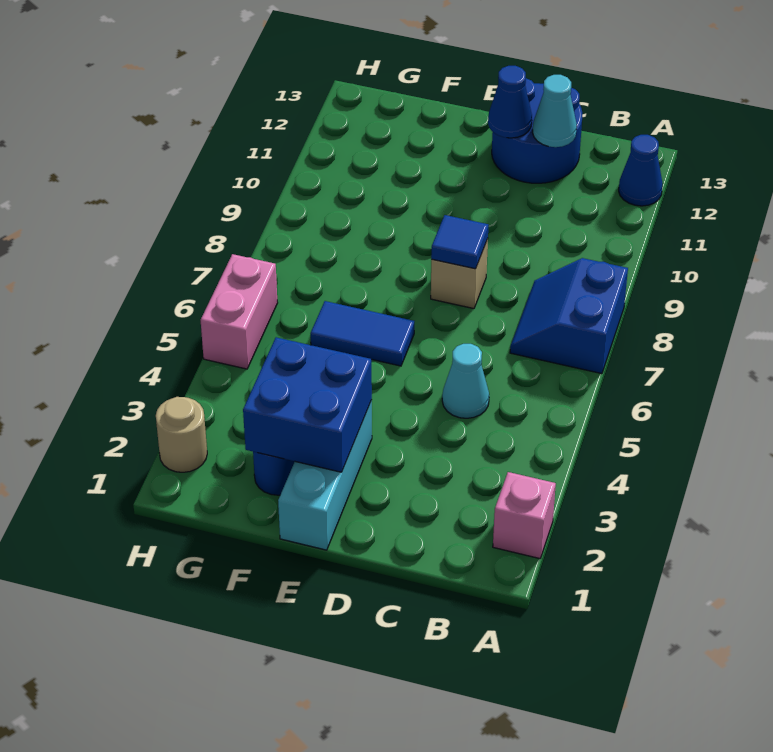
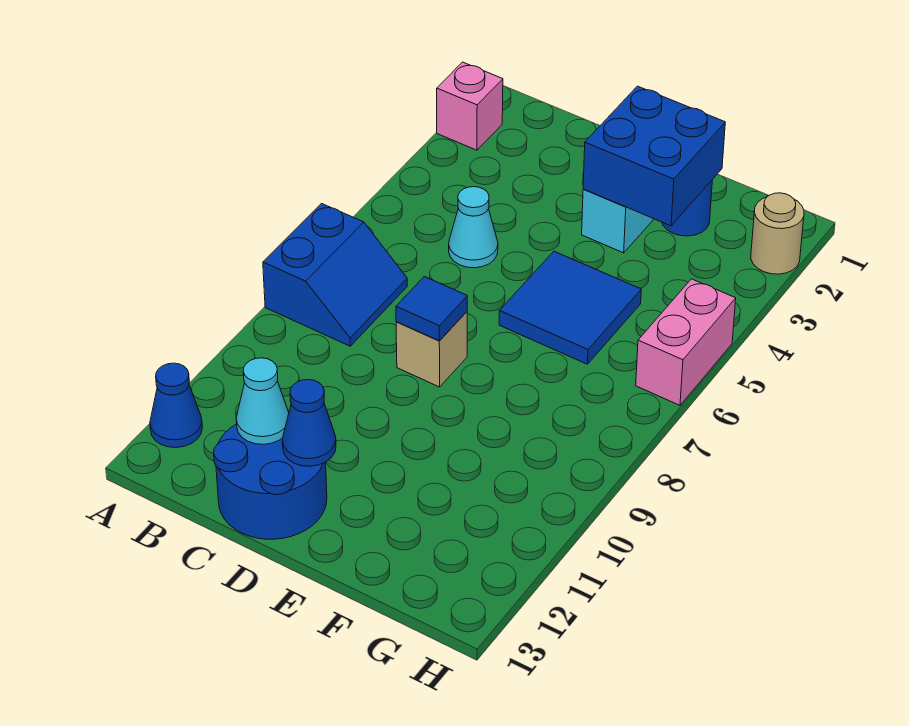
blue tile E6:F6 level 1 -> blue tile E5:F6 level 1

